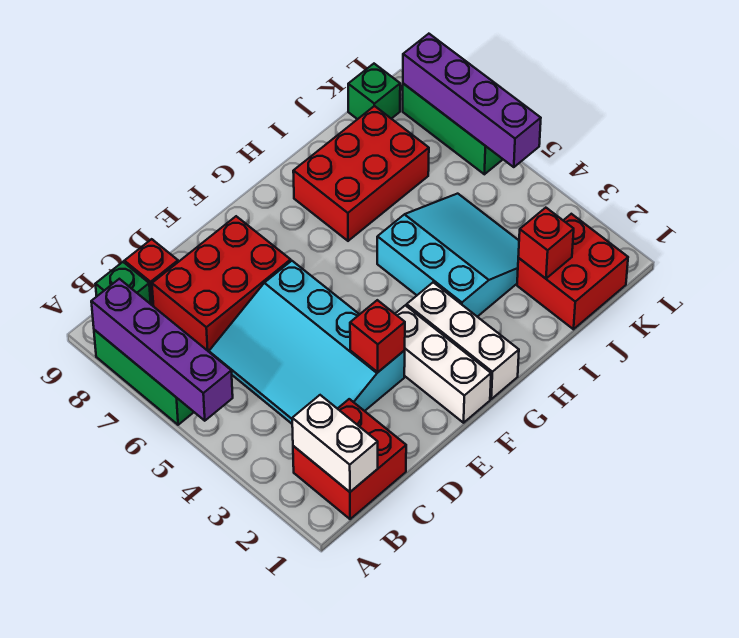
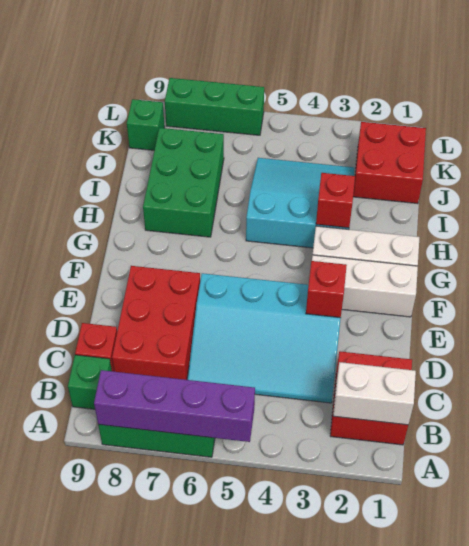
red brick H7:J8 level 1 -> green brick H7:J8 level 1
red brick J2 level 2 -> red brick H3 level 2
purple brick L5:L8 level 2 -> none

